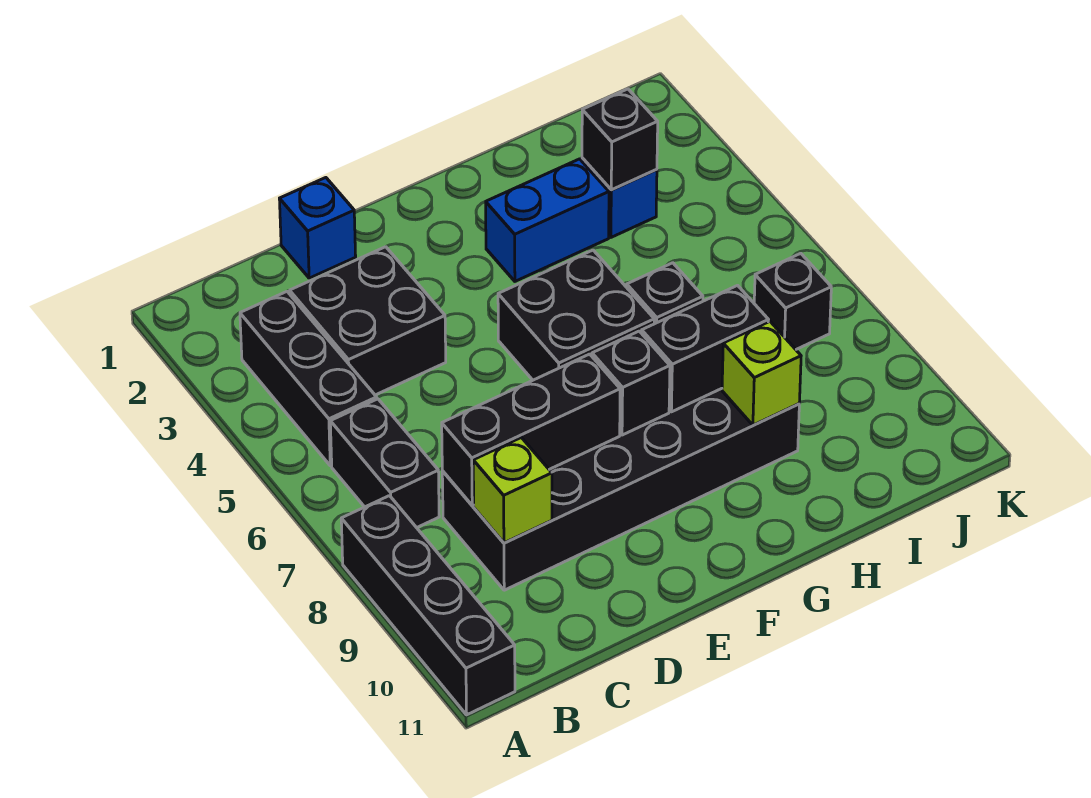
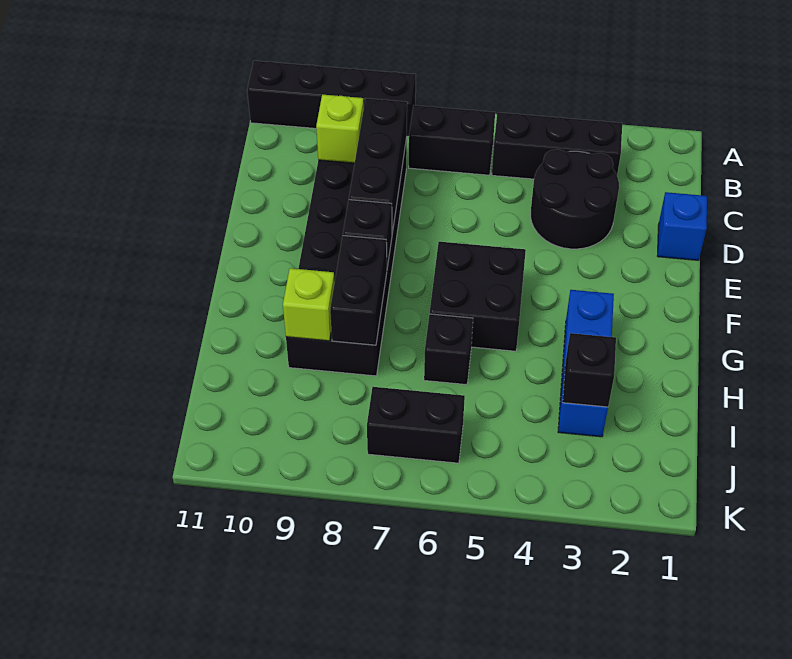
black brick C3:D4 level 1 -> black round brick C3:D4 level 1
black brick J7 level 1 -> black brick J6:J7 level 1

